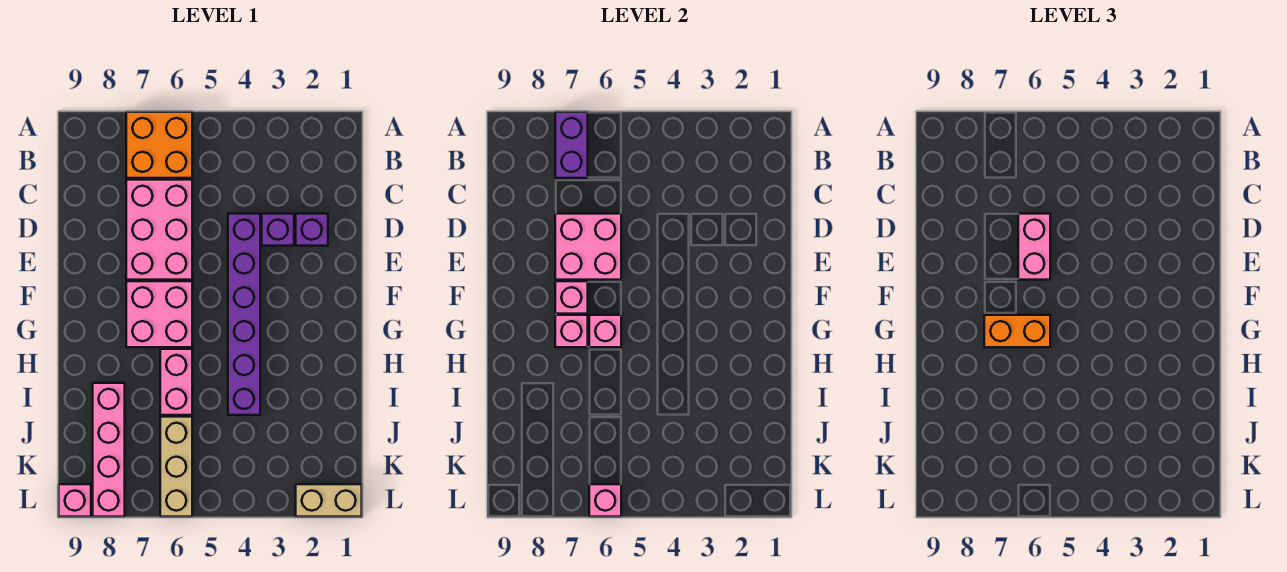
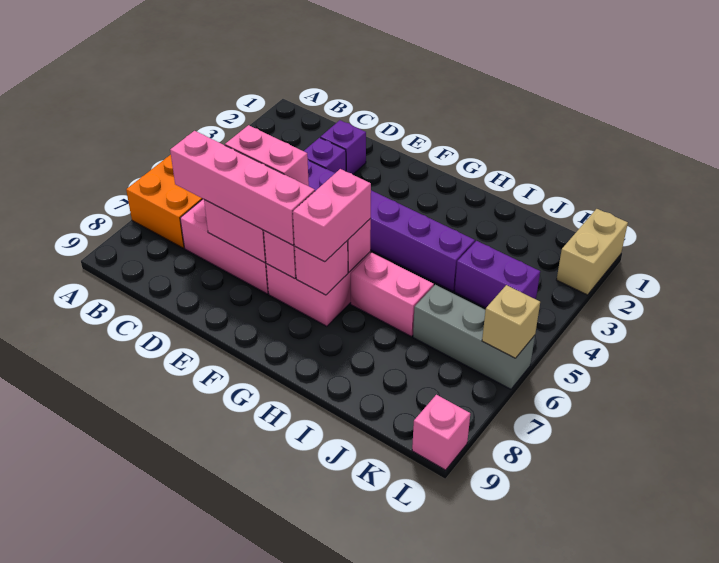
purple brick A7:B7 level 2 -> purple brick J4:K4 level 1
orange brick G6:G7 level 3 -> pink brick G6:G7 level 3
pink brick I8:L8 level 1 -> pink brick C7:F7 level 3
tan brick J6:L6 level 1 -> grey brick J6:L6 level 1
pink brick L6 level 2 -> tan brick L6 level 2

